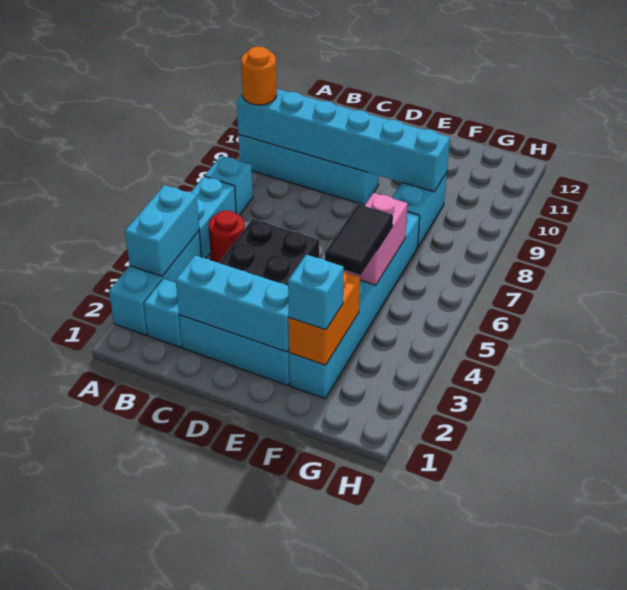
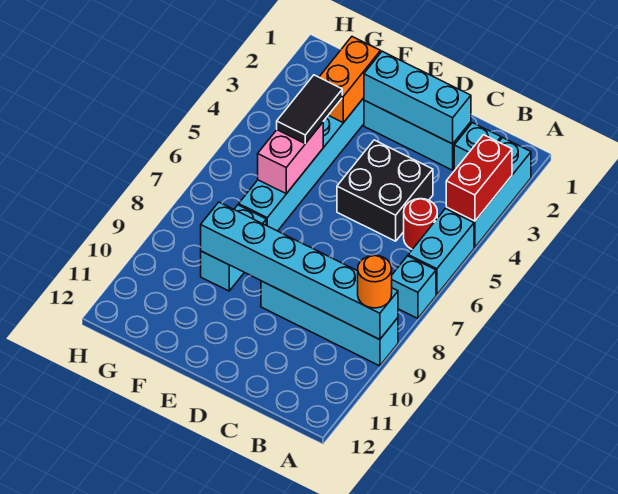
cyan brick A3:A4 level 2 -> red brick A3:A4 level 2
cyan brick F2 level 3 -> none

